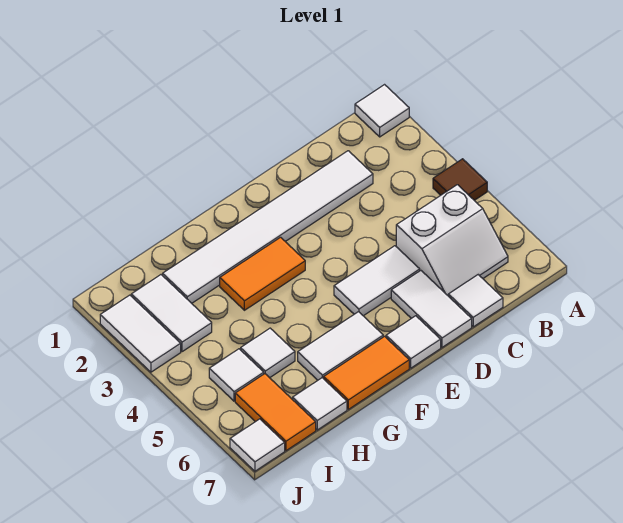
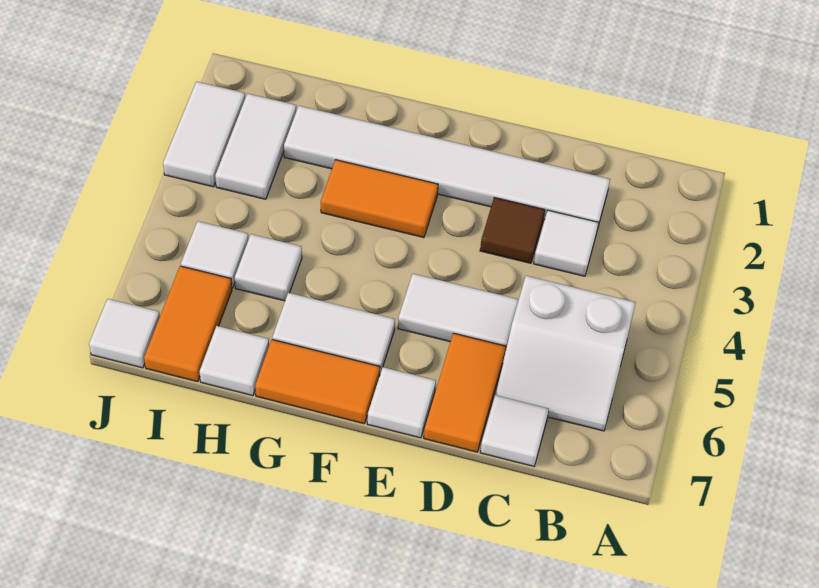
white tile A1 level 1 -> white tile C3 level 1
brown tile A4 level 1 -> brown tile D3 level 1
white tile D6:D7 level 1 -> orange tile D6:D7 level 1

